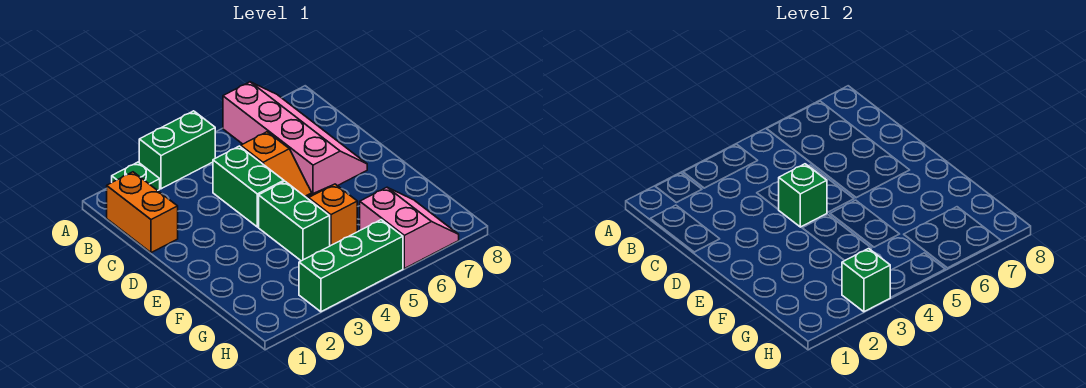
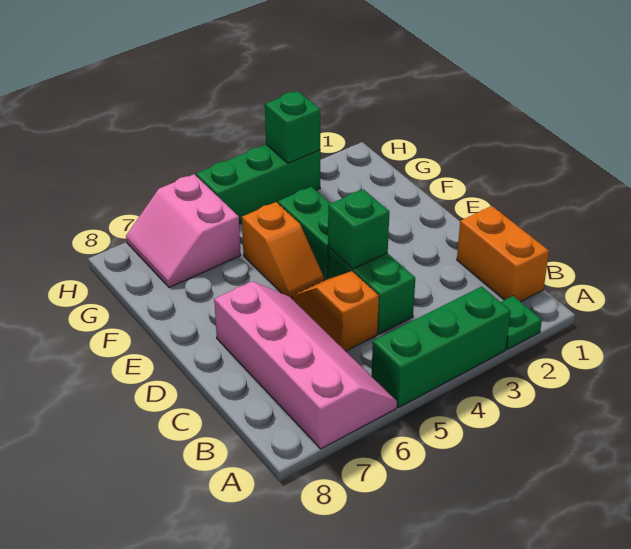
green brick A3:A4 level 1 -> green brick A3:A5 level 1
pink slope A6:D7 level 1 top 6 -> pink slope A6:D7 level 1 top 7

